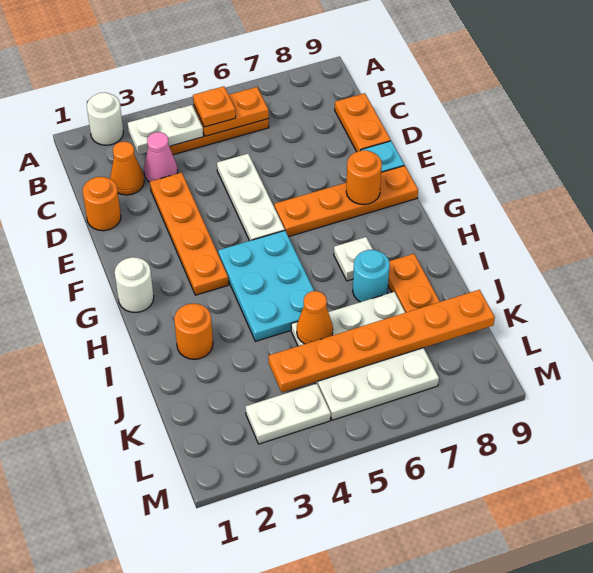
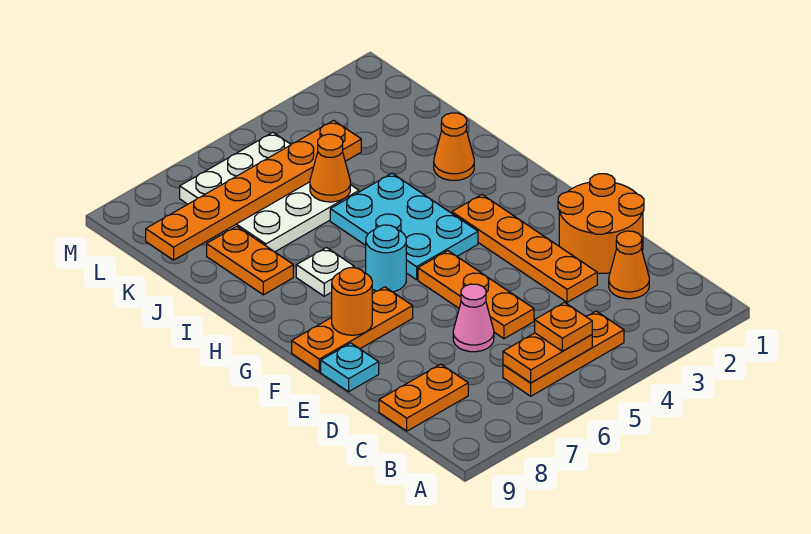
white round brick A2 level 1 -> none
white plate B3:B4 level 2 -> none
pink cone C3 level 1 -> pink cone D6 level 1
orange plate C9:D9 level 1 -> orange plate C8:C9 level 1
orange round brick D1 level 1 -> orange round brick D1:E2 level 1
white plate D5:F5 level 1 -> orange plate D5:F5 level 1
orange plate F6:F9 level 1 -> orange plate F7:F9 level 1
white round brick G1 level 1 -> none
orange round brick I2 level 1 -> orange cone I2 level 1
cyan round brick I7 level 1 -> cyan round brick G6 level 1
white plate L3:L4 level 1 -> none

